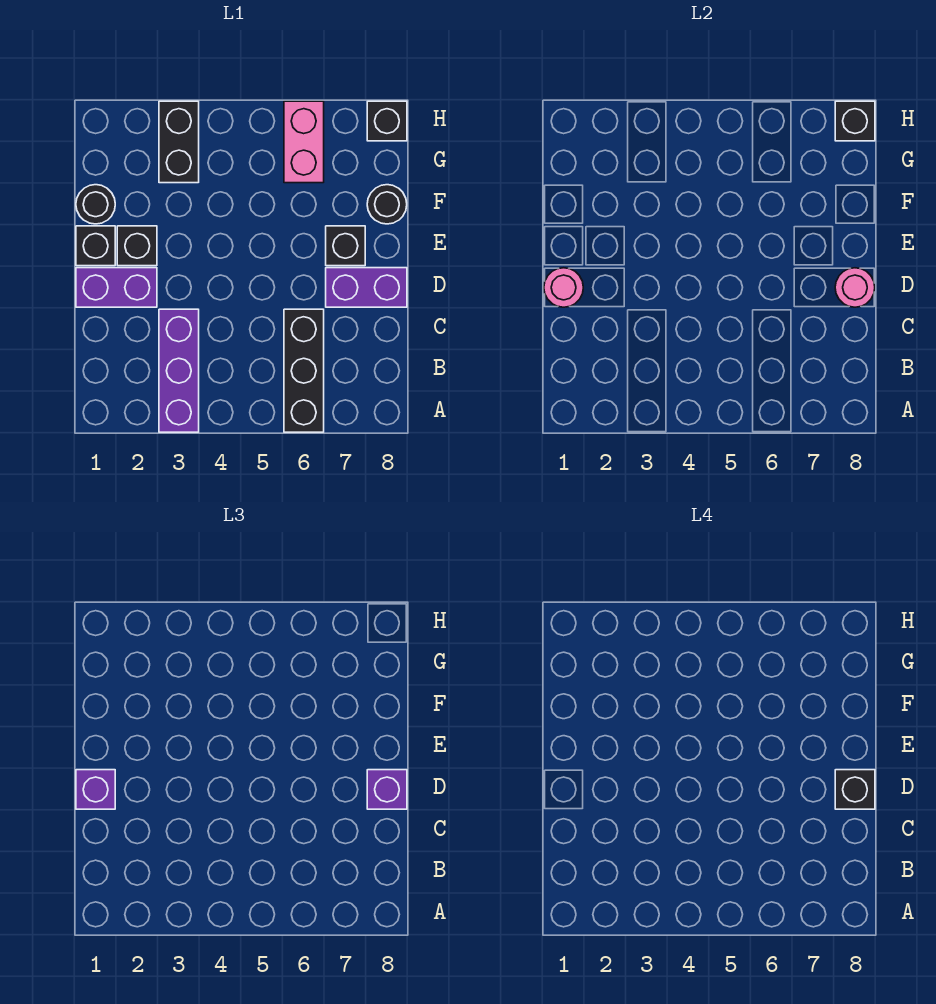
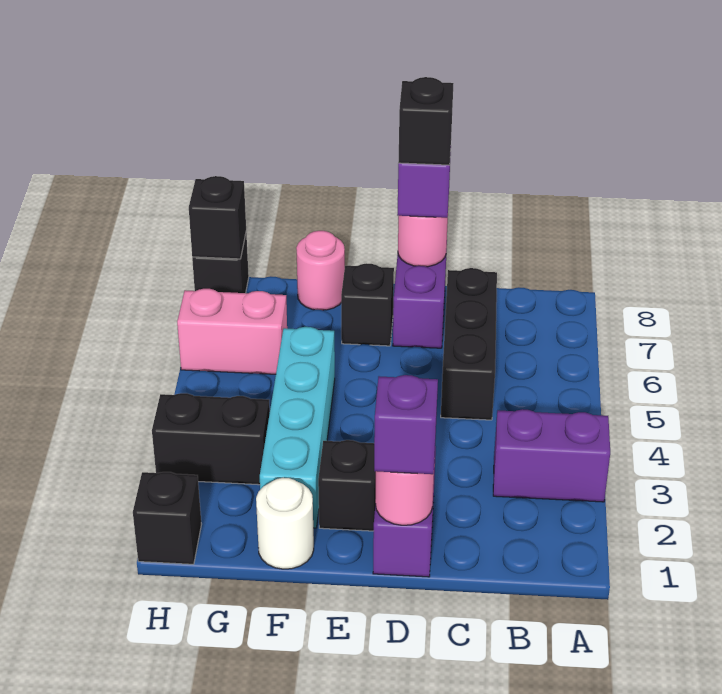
purple brick A3:C3 level 1 -> purple brick A3:B3 level 1
black brick A6:C6 level 1 -> black brick C5:C7 level 1
black brick E1 level 1 -> black brick H1 level 1
black round brick F1 level 1 -> white round brick F1 level 1
none -> cyan brick F2:F5 level 1
black round brick F8 level 1 -> pink round brick F8 level 1

